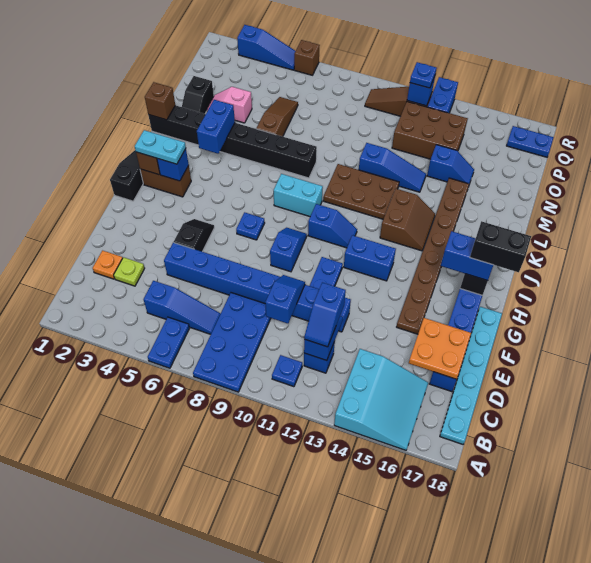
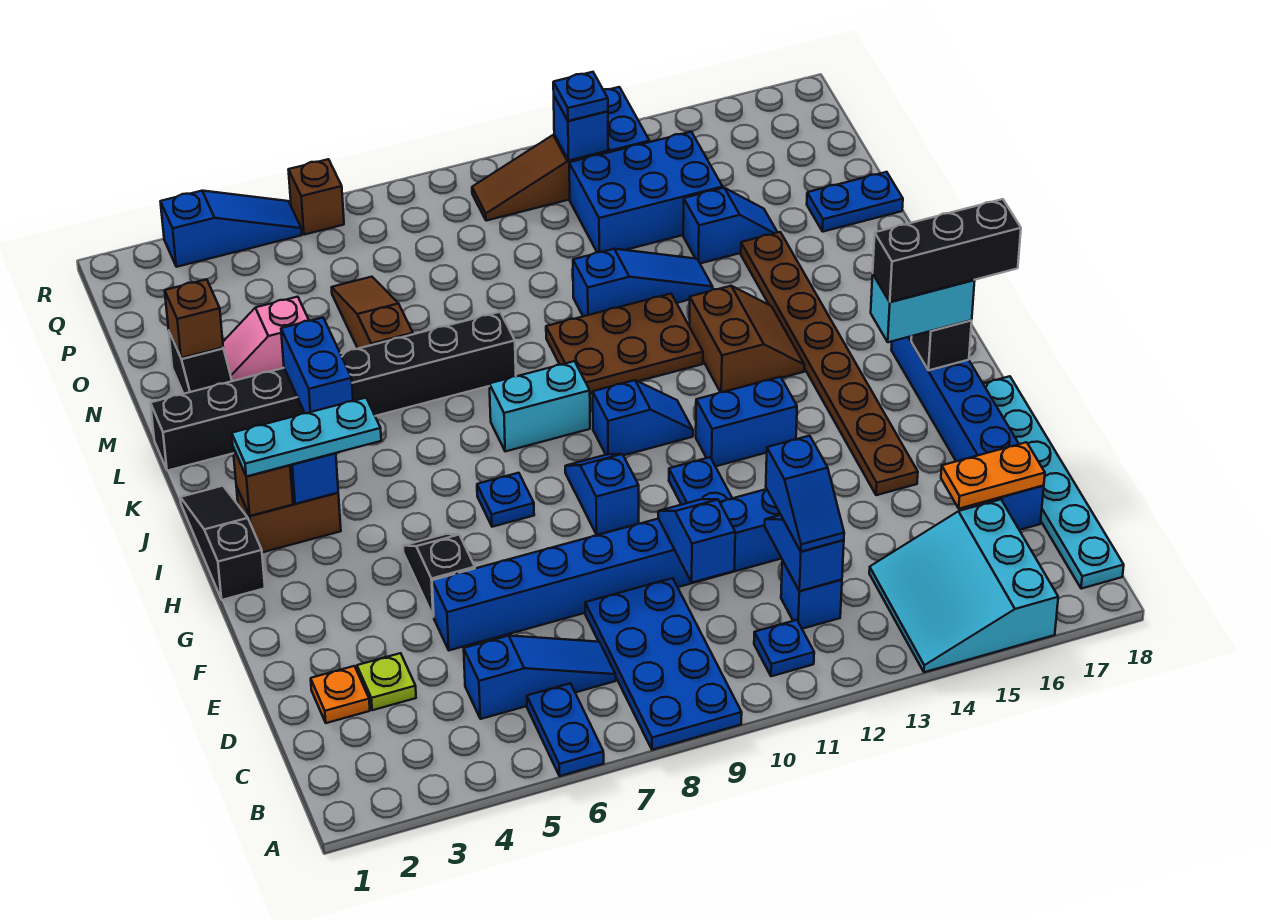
cyan slope A14:C16 level 1 top 14 -> cyan slope A14:C16 level 1 top 16
orange plate D16:E17 level 2 -> orange plate D16:D17 level 2
blue brick H16:H17 level 3 -> cyan brick H16:H17 level 3
black brick H17:H18 level 4 -> black brick H16:H18 level 4
cyan plate I2:I3 level 3 -> cyan plate I2:I4 level 3
brown brick L1 level 2 -> brown brick N2 level 2
brown brick O12:P14 level 1 -> blue brick O12:P14 level 1
blue plate Q17:Q18 level 1 -> blue plate N17:N18 level 1

